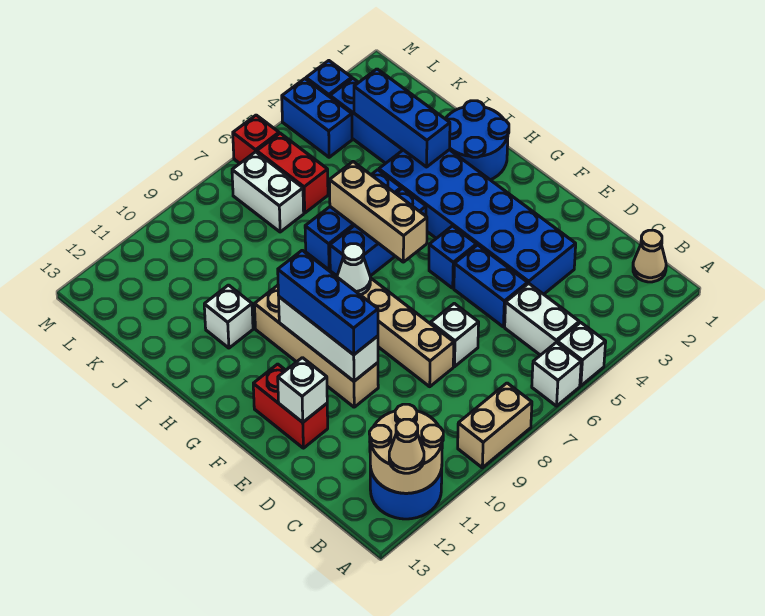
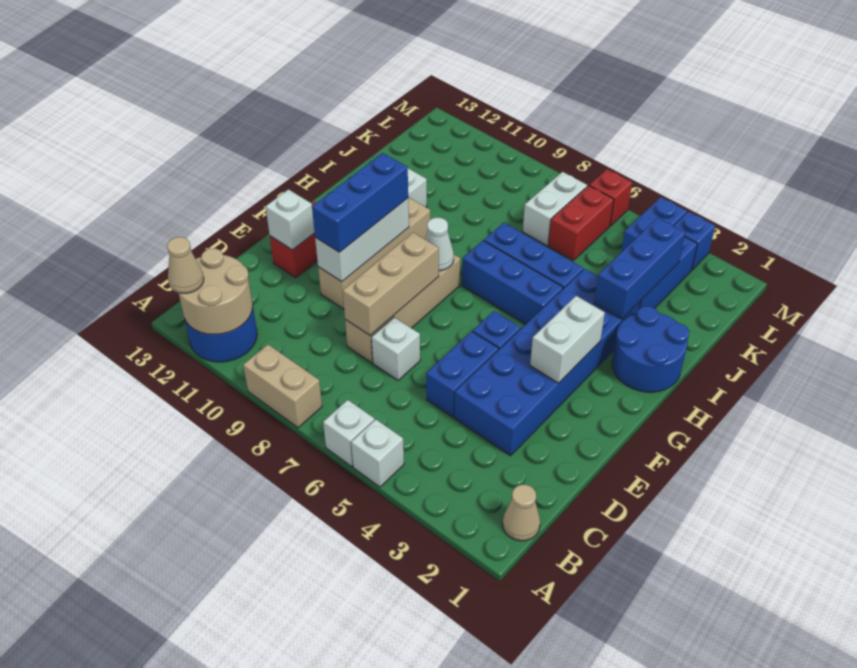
white brick B5:C5 level 1 -> white brick F3:G3 level 2
tan brick G6:I6 level 2 -> tan brick D8:F8 level 2

